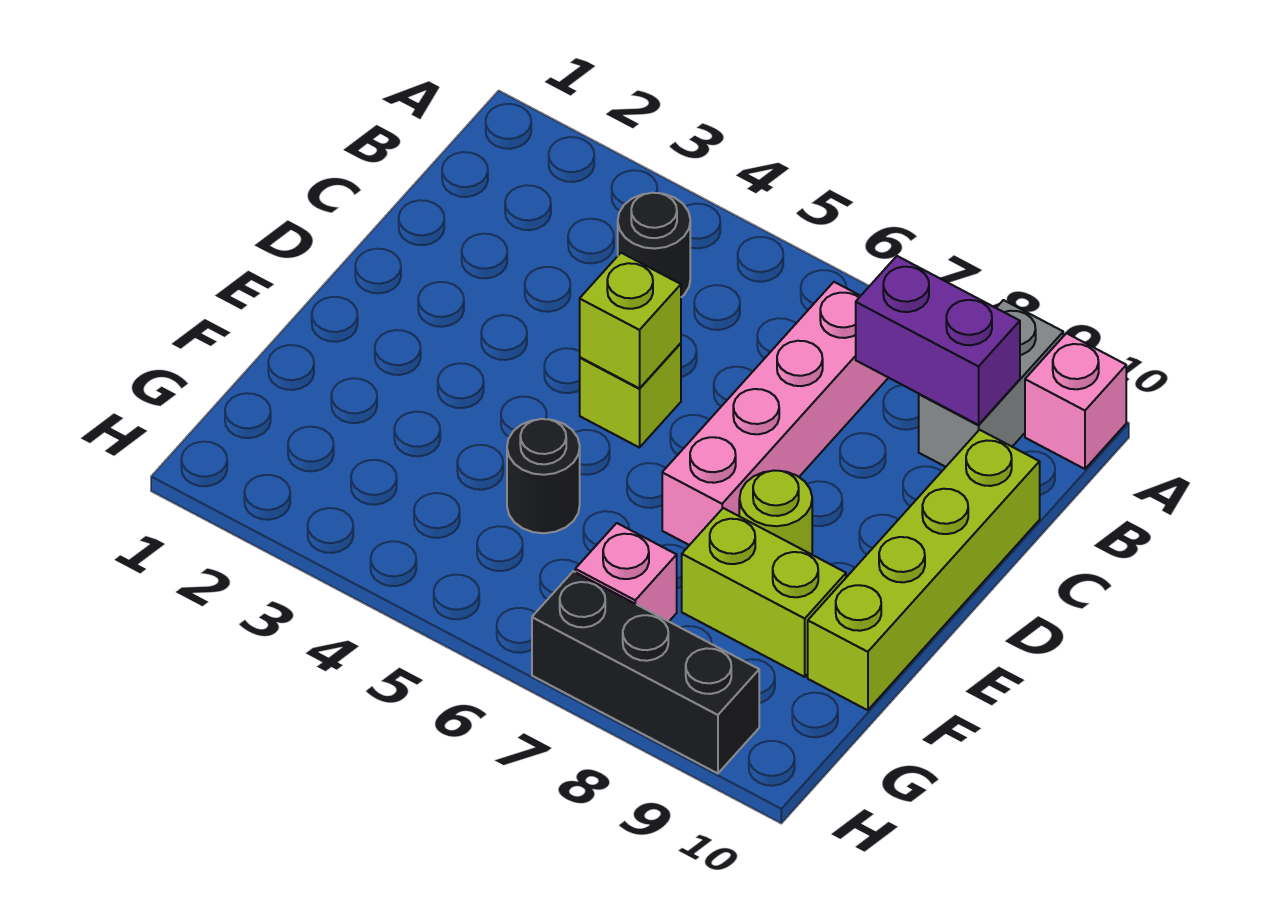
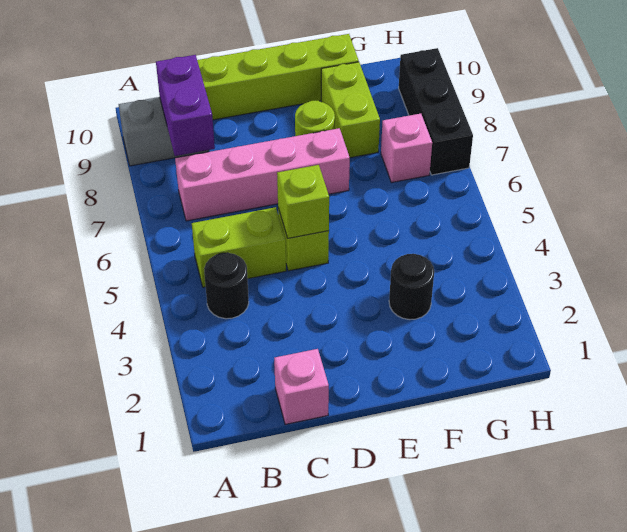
pink brick A10 level 1 -> pink brick C1 level 1
none -> lime brick B5:C5 level 1
black round brick F5 level 1 -> black round brick F3 level 1

